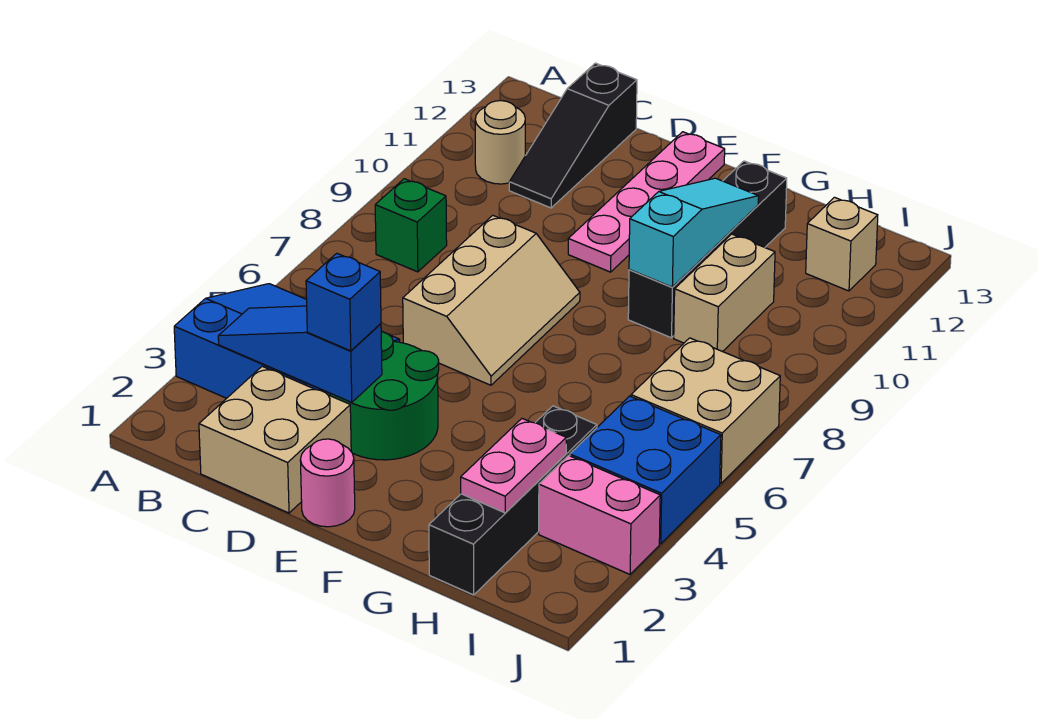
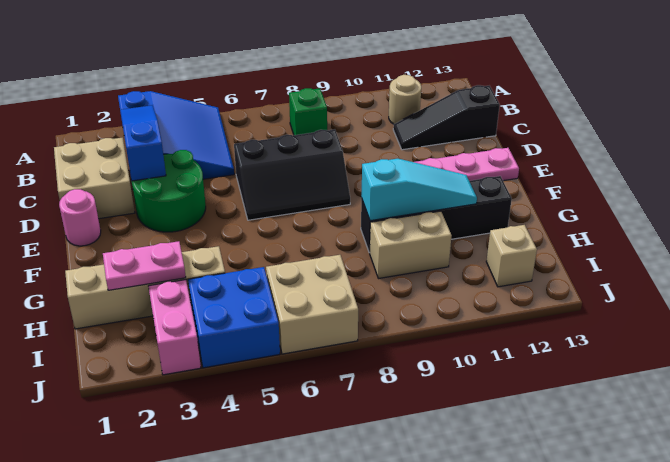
blue brick D3 level 3 -> none
tan slope D6:E8 level 1 top D -> black slope D6:E8 level 1 top D
black brick H1:H4 level 1 -> tan brick H1:H4 level 1

